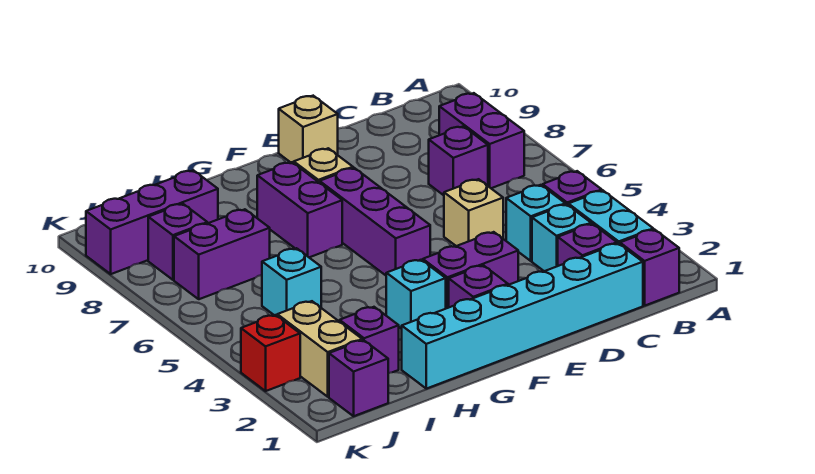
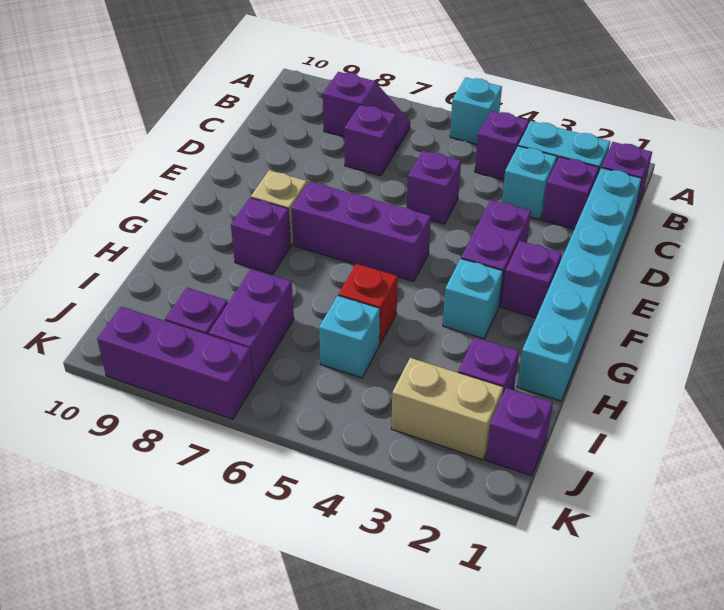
purple brick B7:B8 level 1 -> purple slope B7:B8 level 1 top 8
cyan brick C4 level 1 -> cyan brick A5 level 1
tan brick D5 level 1 -> purple brick D5 level 1
tan brick E10 level 1 -> none
purple brick G7:G8 level 1 -> purple brick G8 level 1
purple brick I9:K9 level 1 -> purple brick K7:K9 level 1
red brick K3 level 1 -> red brick H5 level 1

